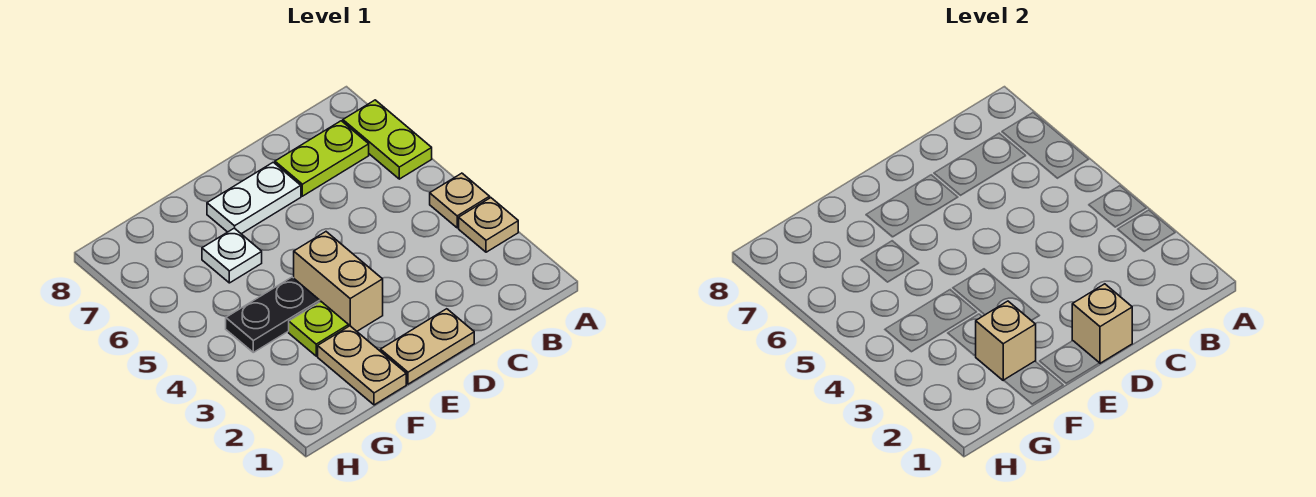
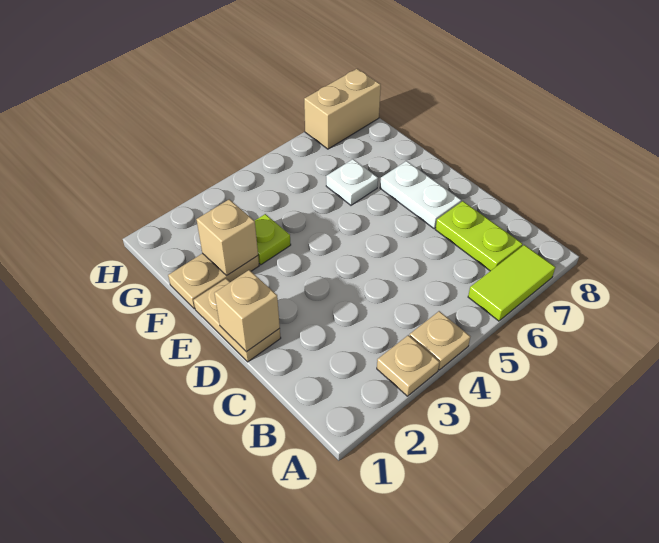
lime plate A6:A7 level 1 -> lime tile A6:A7 level 1
tan brick E3:E4 level 1 -> tan brick H7:H8 level 1
black plate F4:G4 level 1 -> none

